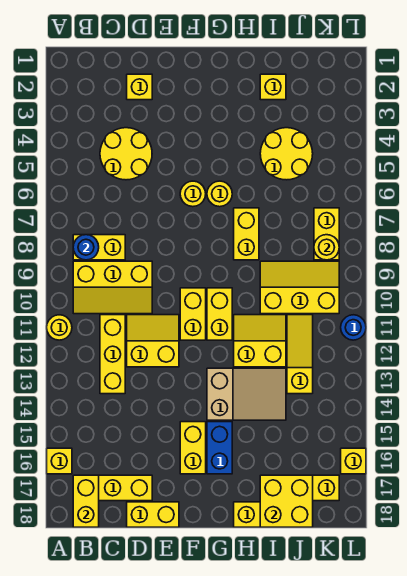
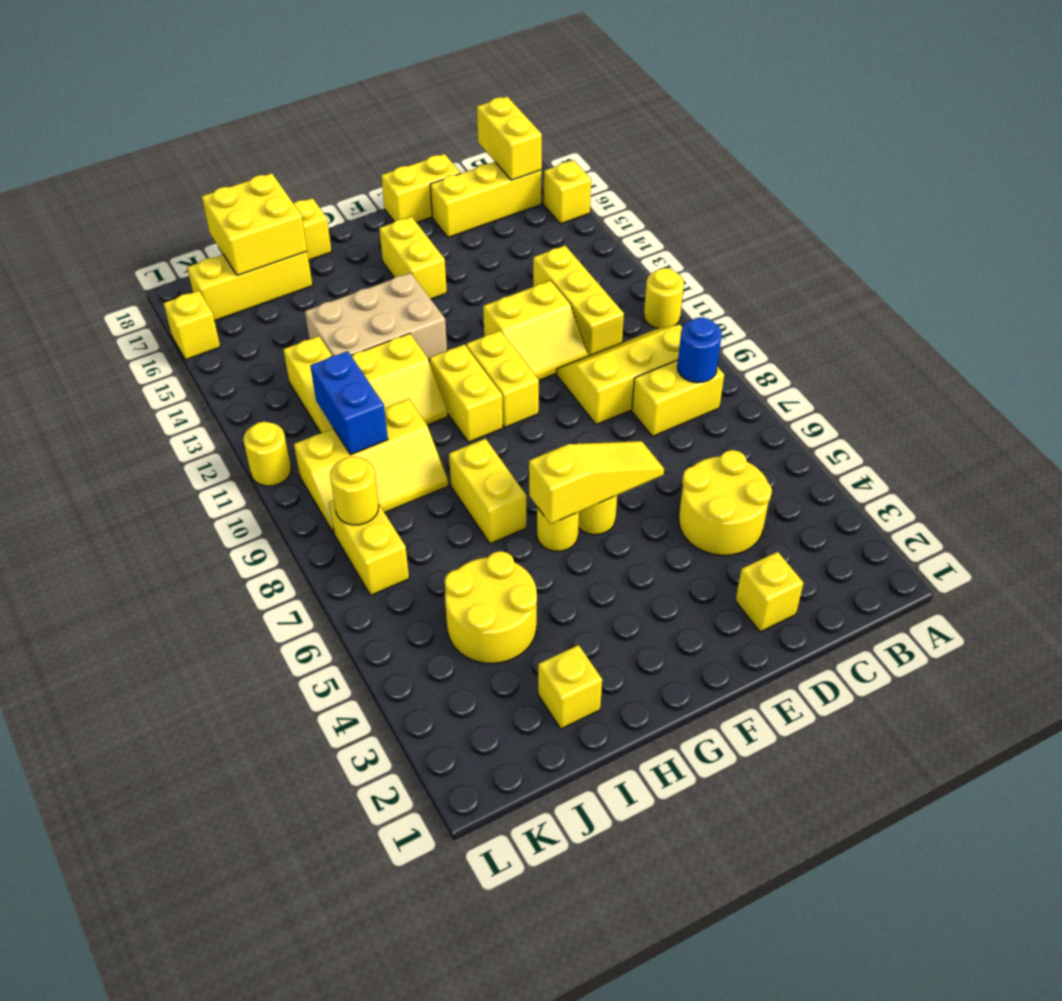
none -> yellow slope E6:G6 level 2 top G
tan slope G13:I14 level 1 top G -> tan brick G13:I14 level 1
blue brick G15:G16 level 1 -> blue brick J10:J11 level 2
blue round brick L11 level 1 -> yellow round brick L11 level 1

